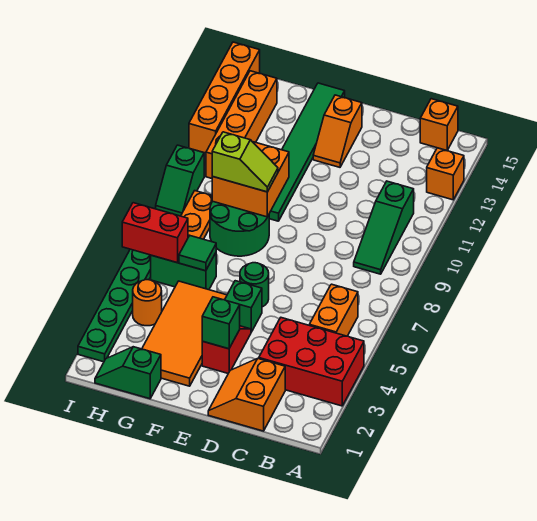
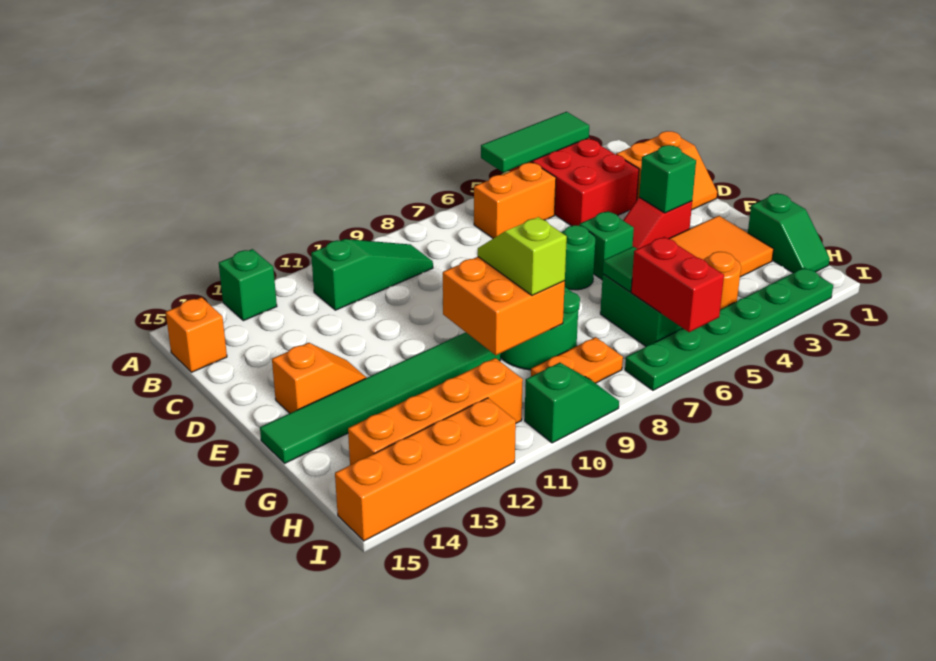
none -> green tile A3:A5 level 2
orange brick A13 level 1 -> green brick A13 level 1

